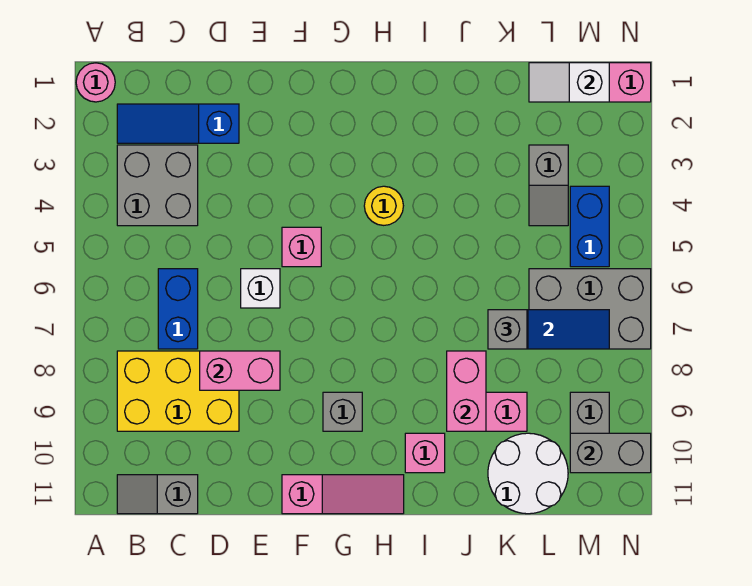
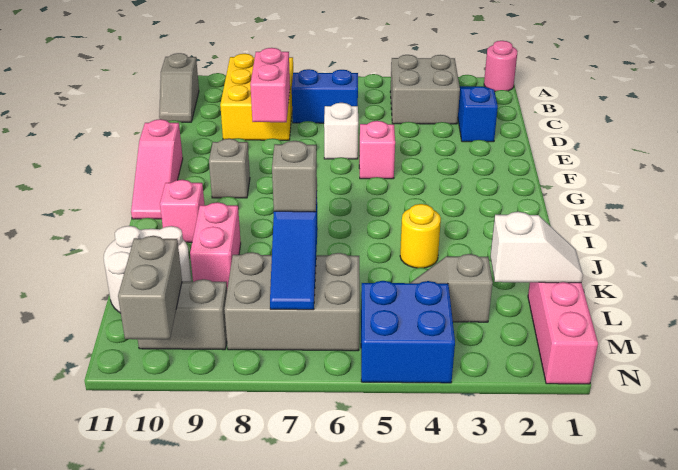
grey slope B11:C11 level 1 top C -> grey slope B11:C11 level 1 top B
yellow round brick H4 level 1 -> yellow round brick J4 level 1
pink brick J8:J9 level 2 -> none
white slope L1:M1 level 2 top M -> white slope L1:L2 level 2 top 2
grey brick L6:N7 level 1 -> grey brick L6:M8 level 1
blue brick M4:M5 level 1 -> blue brick M4:N5 level 1

